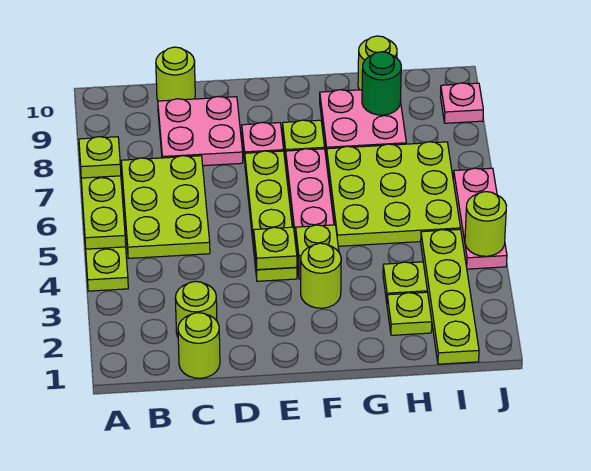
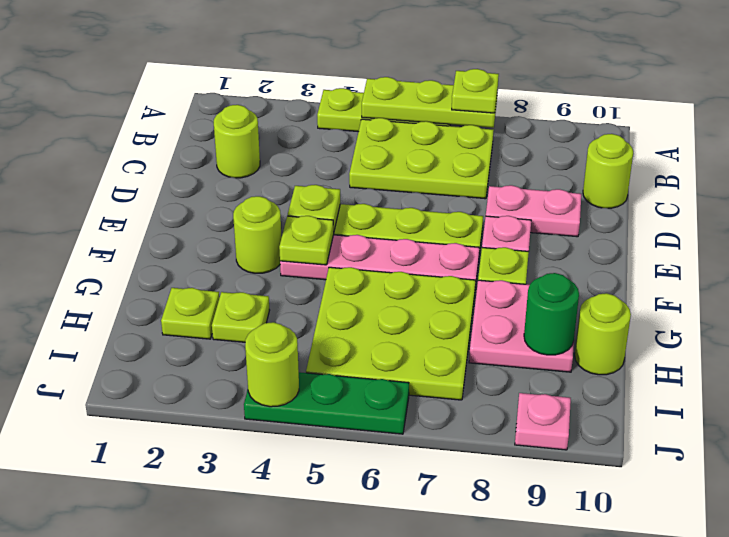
lime round brick C1 level 1 -> none
pink plate C8:D9 level 1 -> pink plate D8:D9 level 1
lime plate I1:I4 level 1 -> none
pink plate J4:J6 level 1 -> green plate J4:J6 level 1

